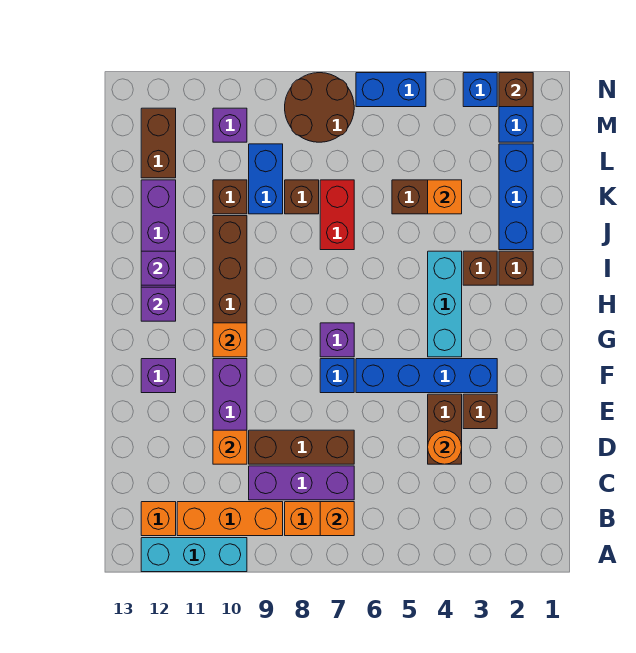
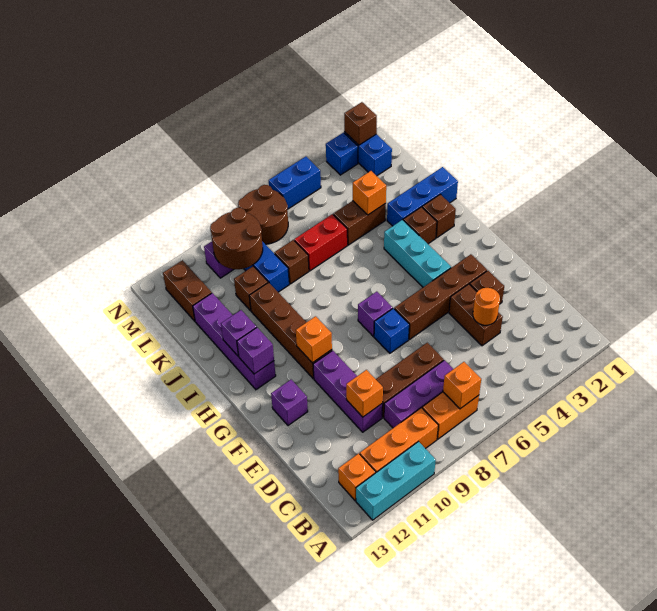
blue brick F3:F6 level 1 -> brown brick F3:F6 level 1
blue brick J2:L2 level 1 -> blue brick J1:J3 level 1
red brick J7:K7 level 1 -> red brick K6:K7 level 1
none -> brown round brick L9:M10 level 2

